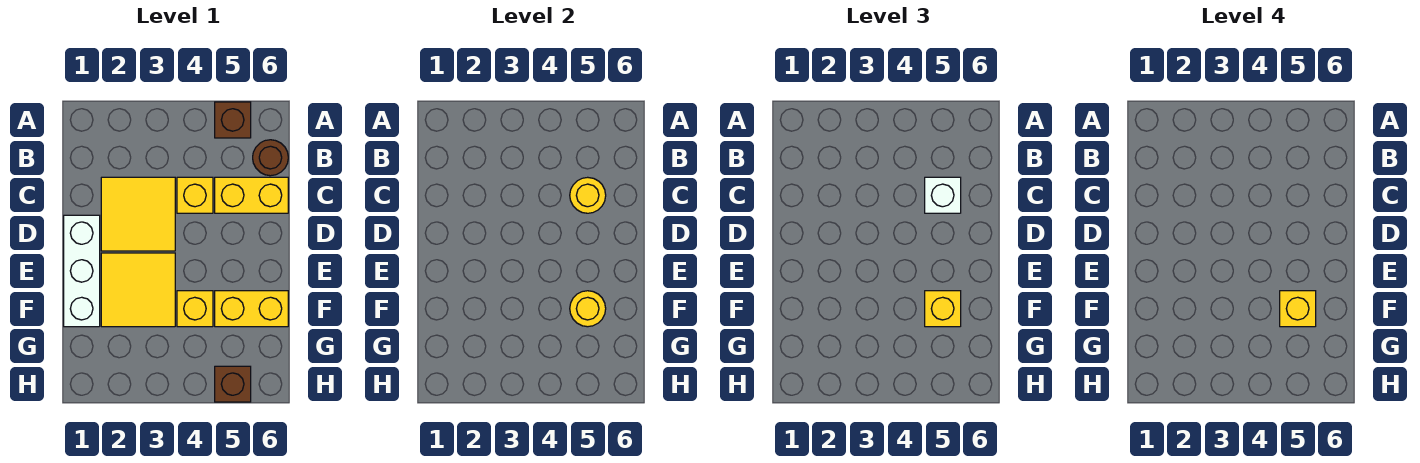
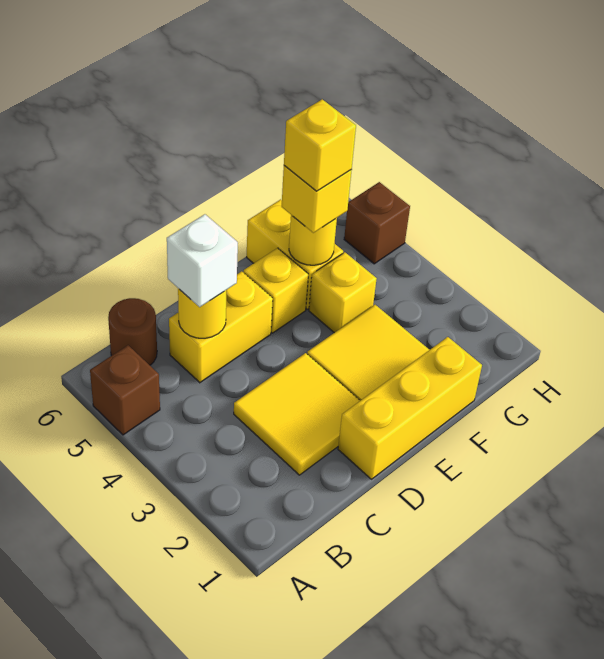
yellow brick C4 level 1 -> yellow brick E5 level 1
yellow brick C5:C6 level 1 -> yellow brick C5:D5 level 1
white brick D1:F1 level 1 -> yellow brick D1:F1 level 1

